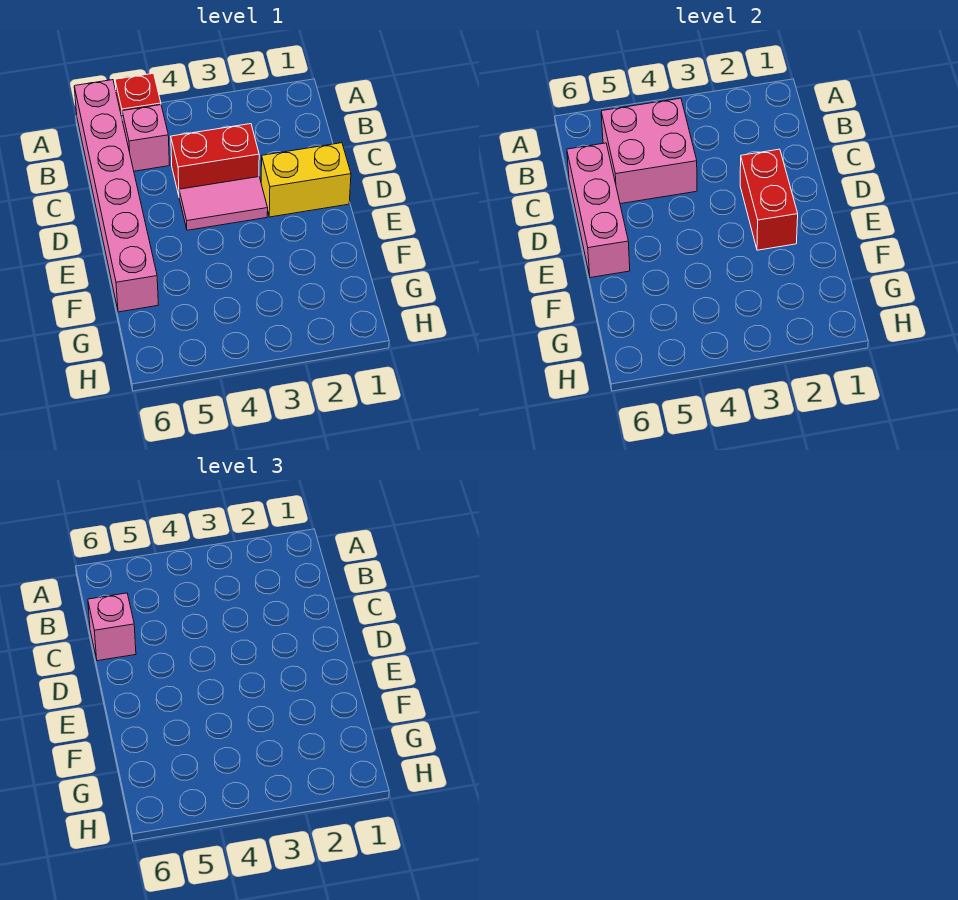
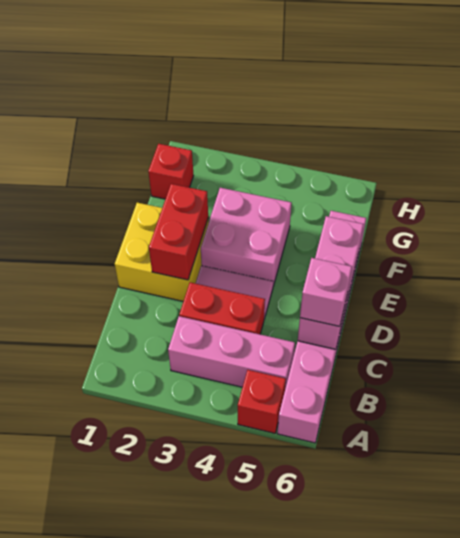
pink brick B4:C5 level 2 -> pink brick E3:F4 level 1
pink brick B5 level 1 -> pink brick B3:B5 level 1
yellow brick D1:D2 level 1 -> yellow brick D1:E2 level 1
none -> red brick G1 level 1

